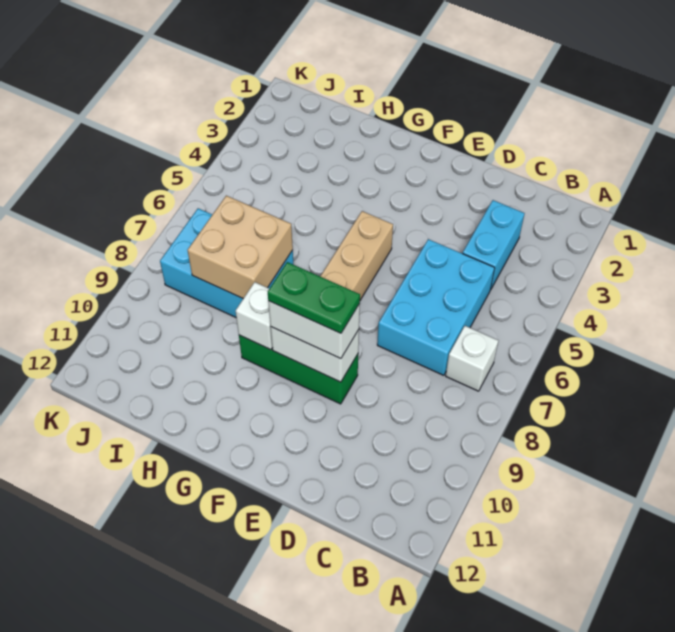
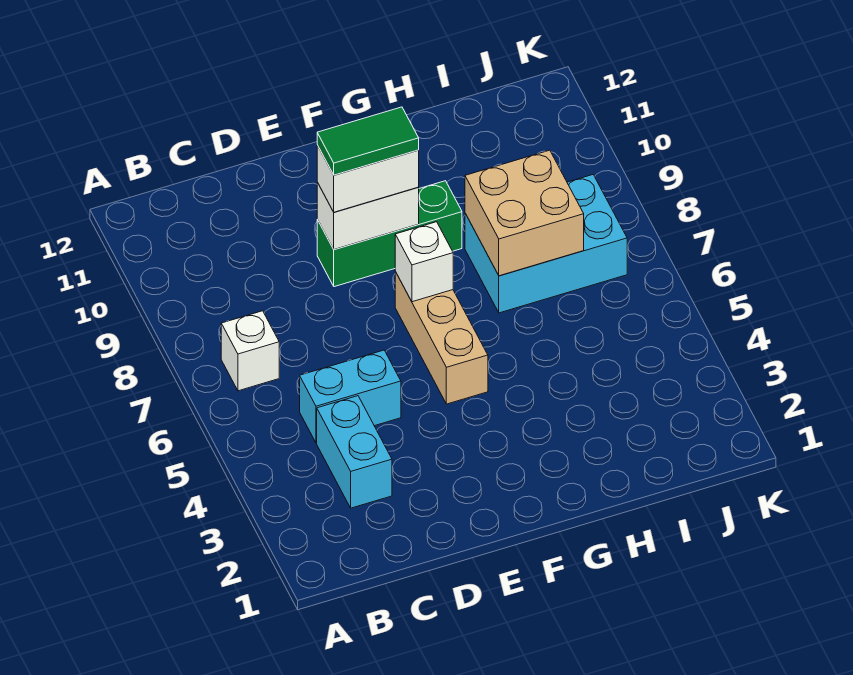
cyan brick C5:D7 level 1 -> cyan brick C5:D5 level 1
green plate E9:F9 level 4 -> green tile E9:F9 level 4
white brick G9 level 2 -> white brick F7 level 2

